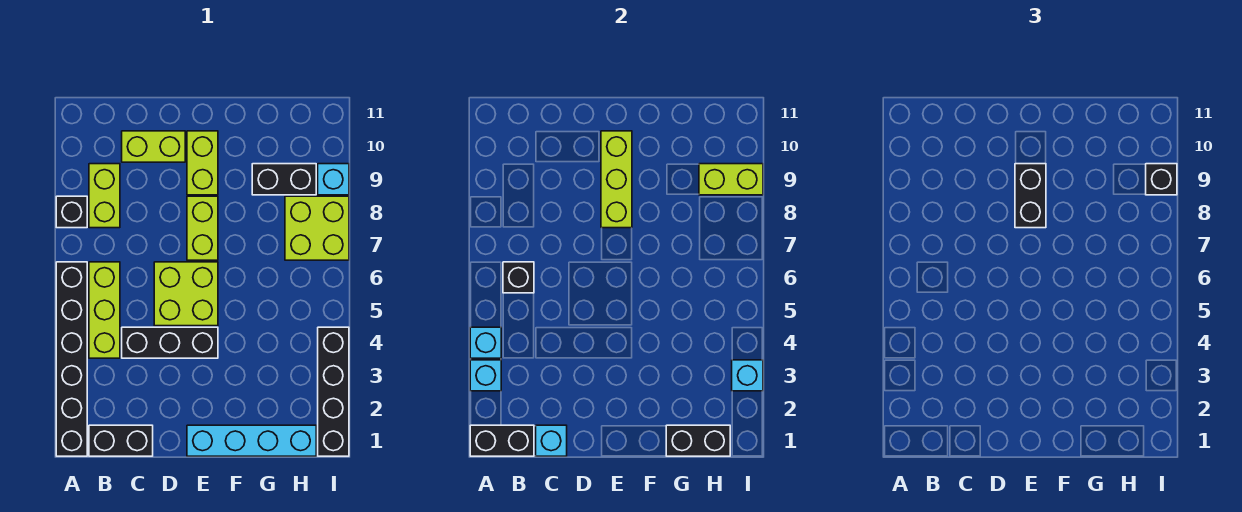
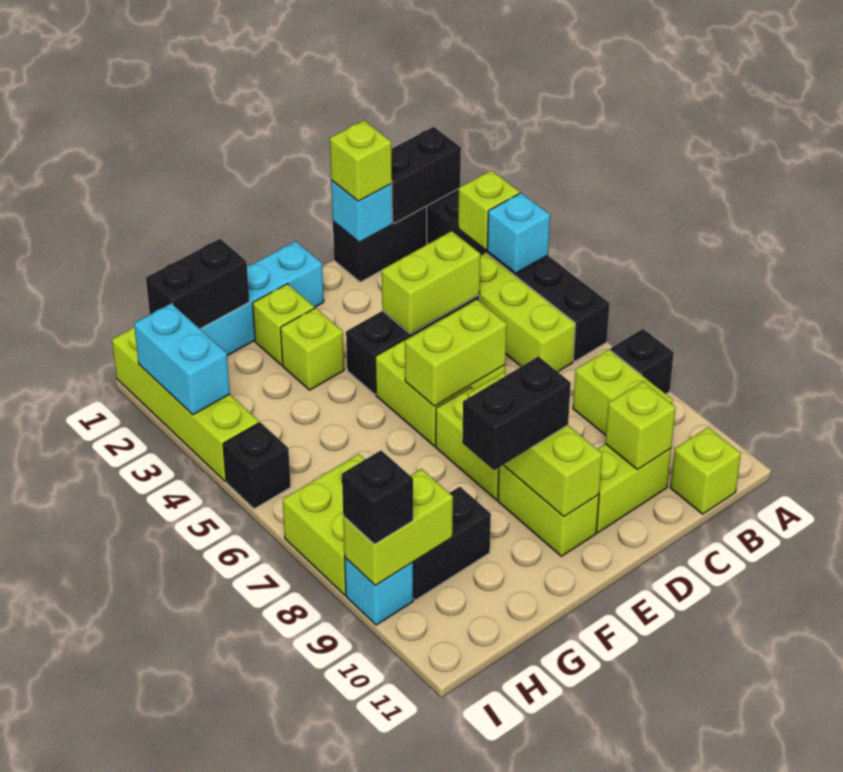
cyan brick A3 level 2 -> lime brick A3 level 2
black brick B6 level 2 -> black brick I5 level 1
none -> lime brick B11 level 1
none -> lime brick C1 level 3
none -> lime brick C4:D4 level 2
none -> lime brick C10 level 2
none -> lime brick D6:E6 level 2
black brick E8:E9 level 3 -> black brick E9:F9 level 3
none -> lime brick F2 level 1
none -> lime brick F3 level 1
black brick I1:I4 level 1 -> lime brick I1:I4 level 1
cyan brick I3 level 2 -> cyan brick I2:I3 level 2

